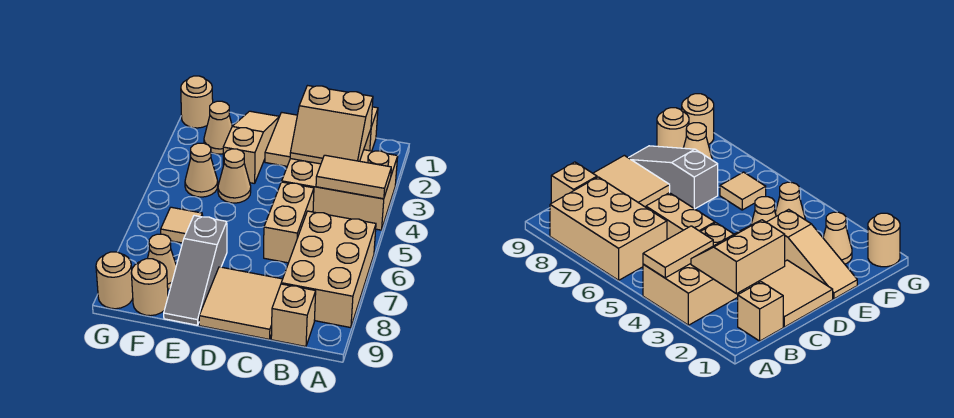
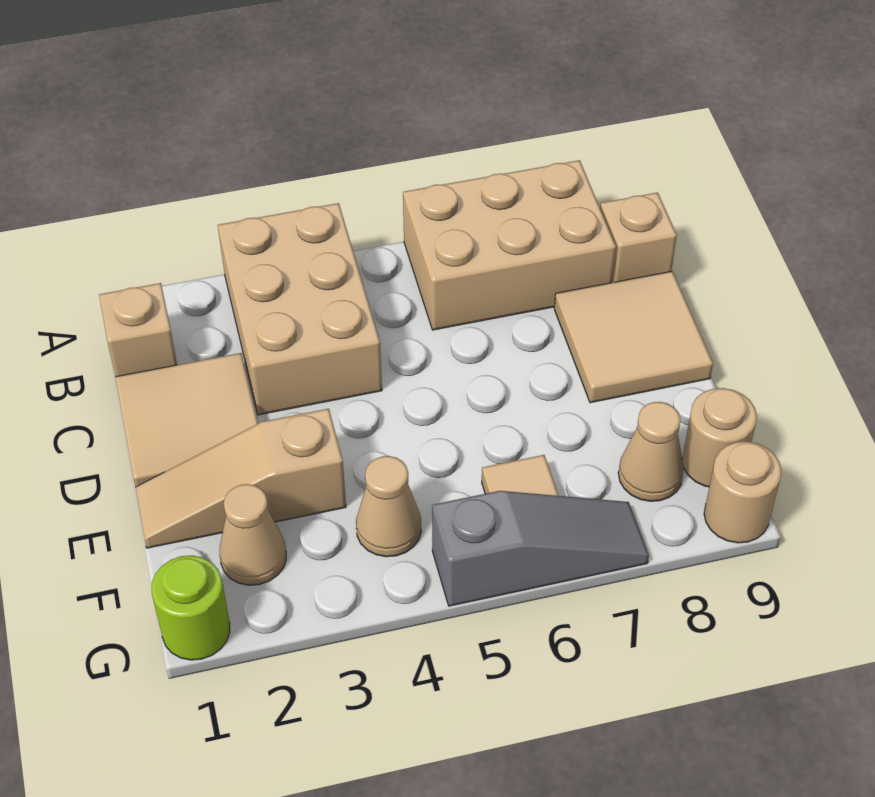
tan tile A4:B4 level 2 -> none
tan slope B2:C3 level 2 top 2 -> none
tan brick C5:C6 level 1 -> none
tan cone E4 level 1 -> none
grey slope E7:E9 level 1 top 7 -> grey slope G5:G7 level 1 top 5
tan round brick G1 level 1 -> lime round brick G1 level 1

